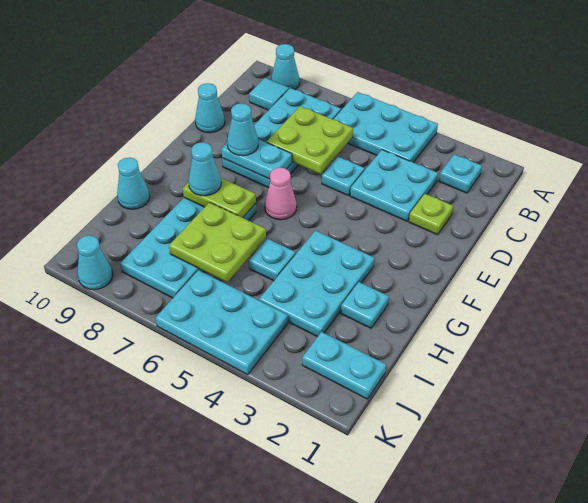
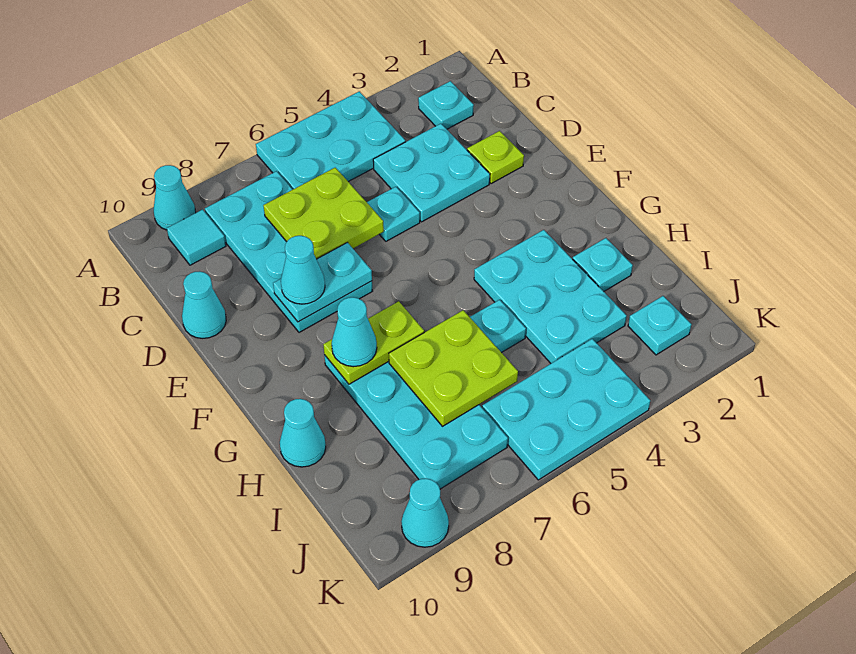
pink cone F6 level 1 -> none
cyan plate J1:J2 level 1 -> cyan plate J2 level 1

